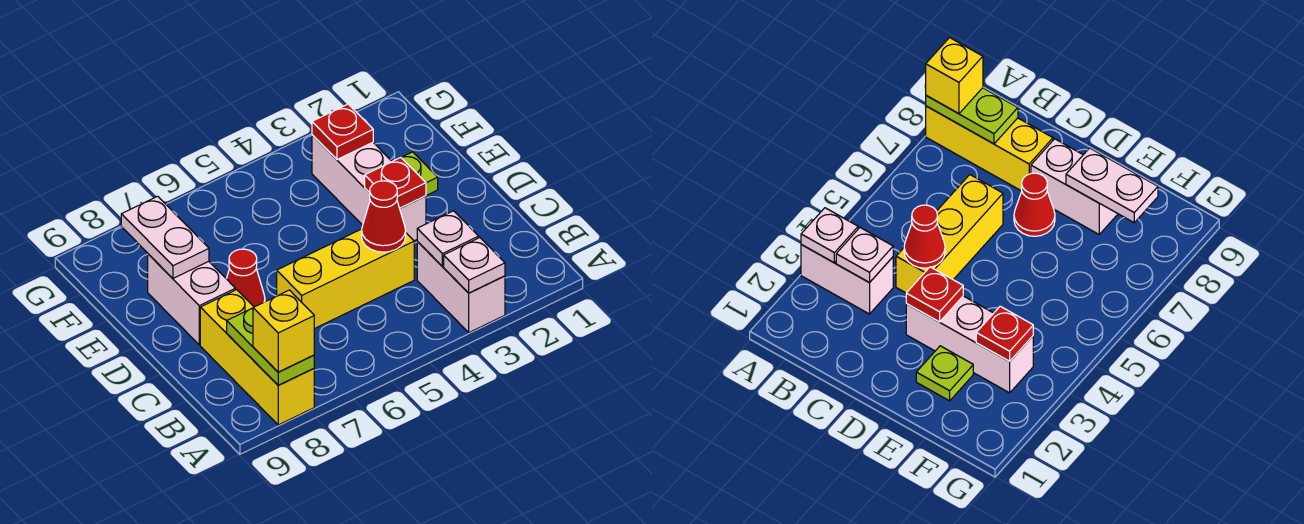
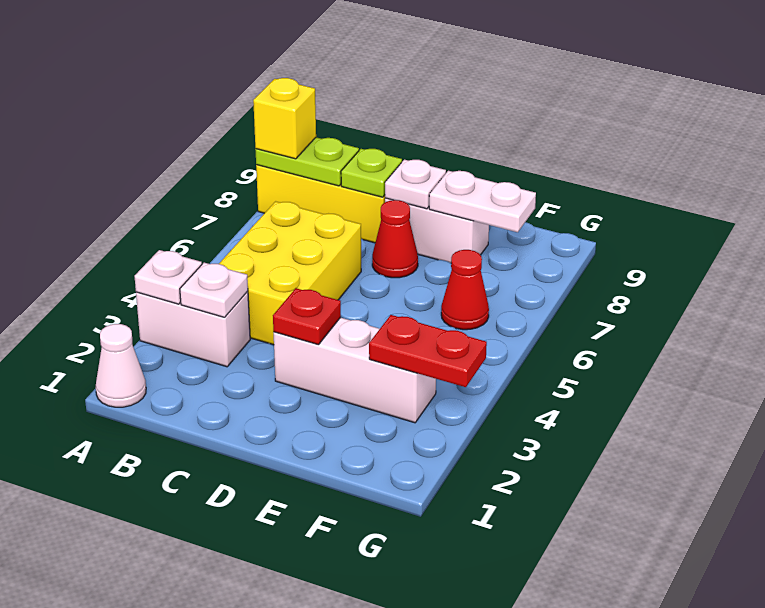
none -> white cone A1 level 1
yellow brick C4:C6 level 1 -> yellow brick B4:C6 level 1
red cone C4 level 2 -> red cone F6 level 1
none -> white plate D8 level 2
lime plate E2 level 1 -> lime plate C8 level 2
red plate F3 level 2 -> red plate F3:G3 level 2

